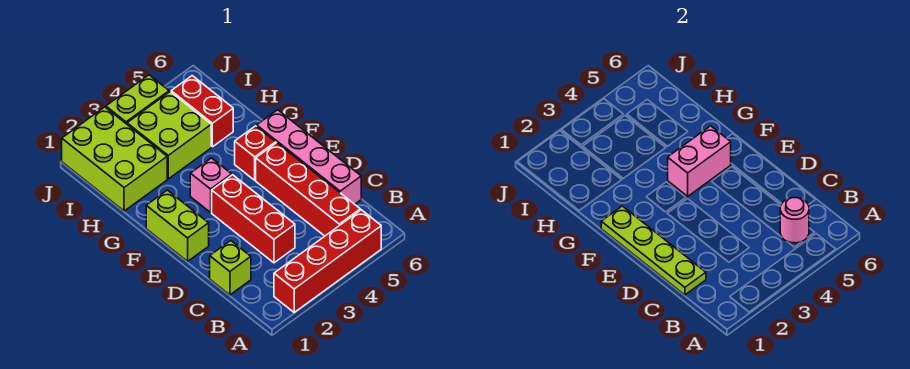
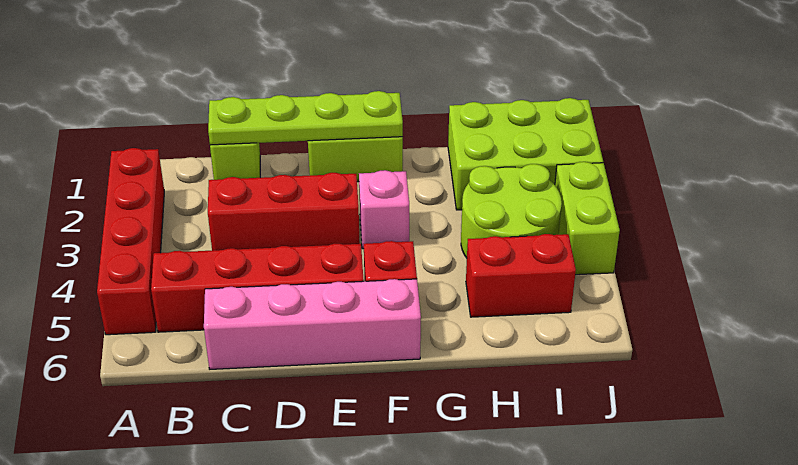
pink round brick B5 level 2 -> none
pink brick F4:F5 level 2 -> none
lime brick H3:I4 level 1 -> lime round brick H3:I4 level 1

